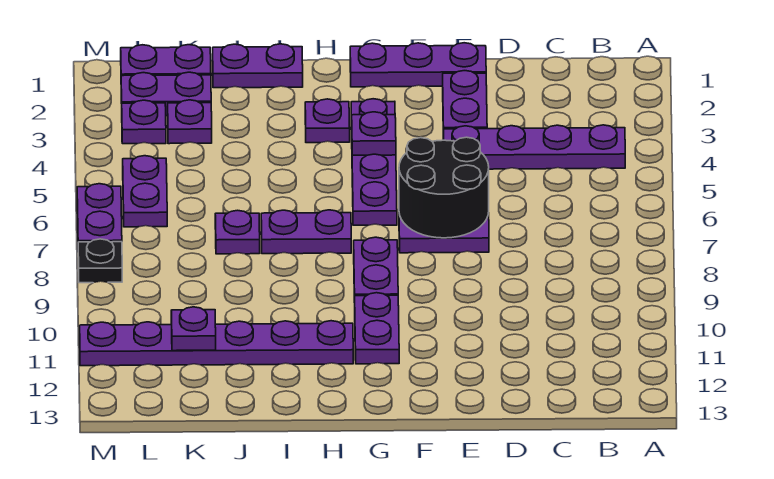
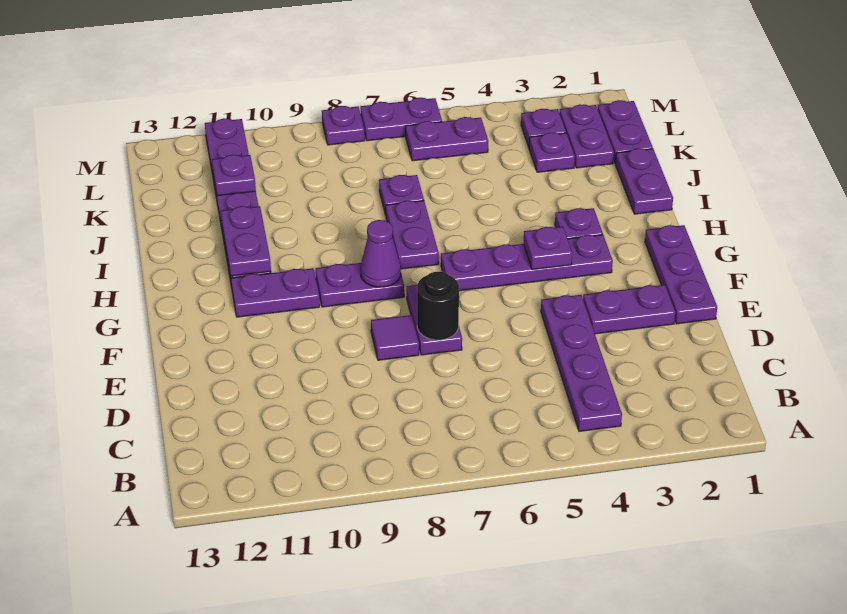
black round brick E6:F7 level 2 -> black round brick E7 level 2
none -> purple tile E8 level 1
none -> purple cone G8 level 2
none -> purple plate H11:I11 level 2
black plate M8 level 1 -> purple plate M8 level 1

